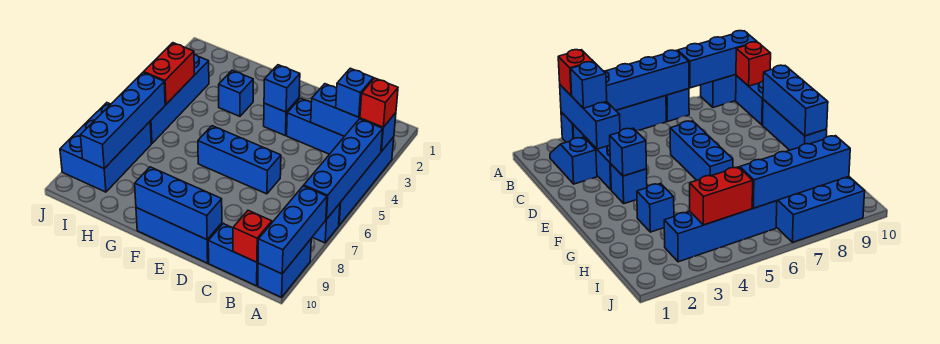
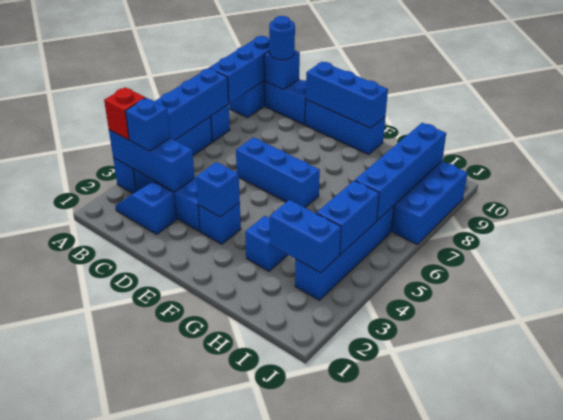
red brick B10 level 2 -> blue brick B10 level 2
none -> blue round brick B10 level 3
none -> blue brick H3:I3 level 2
red brick I4:I5 level 2 -> blue brick I4:I5 level 2

